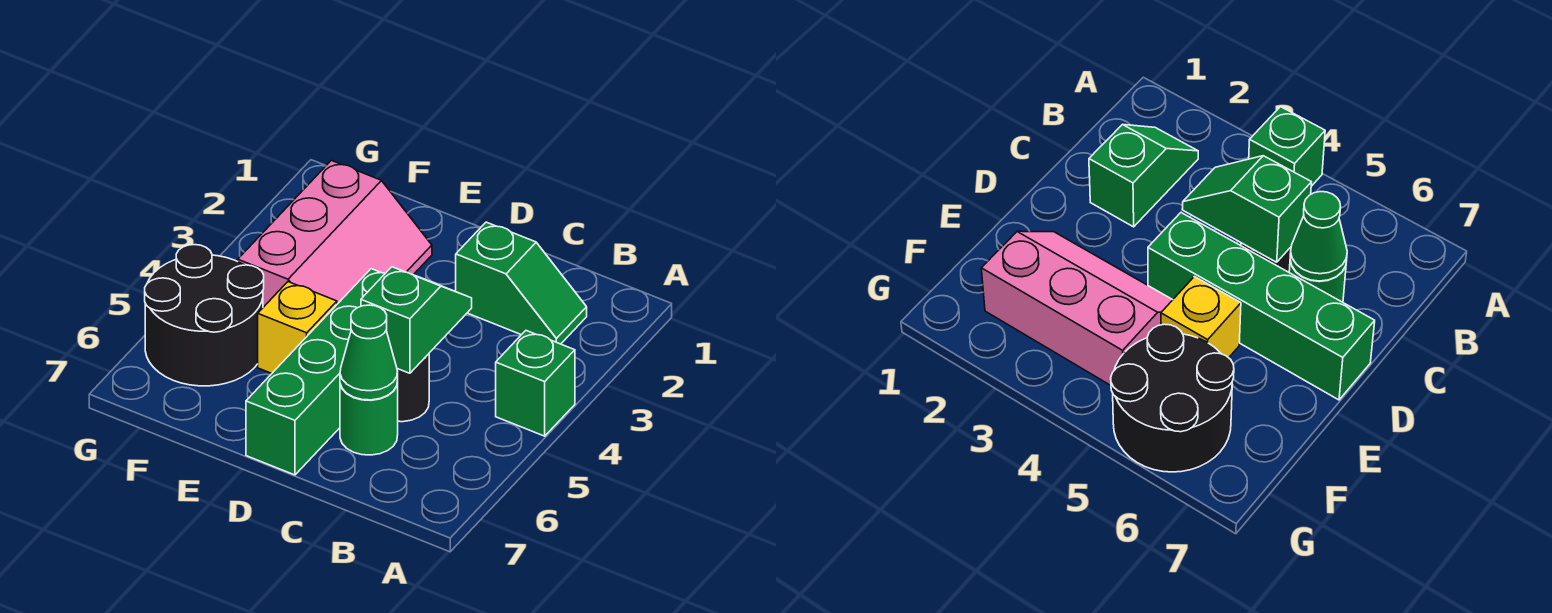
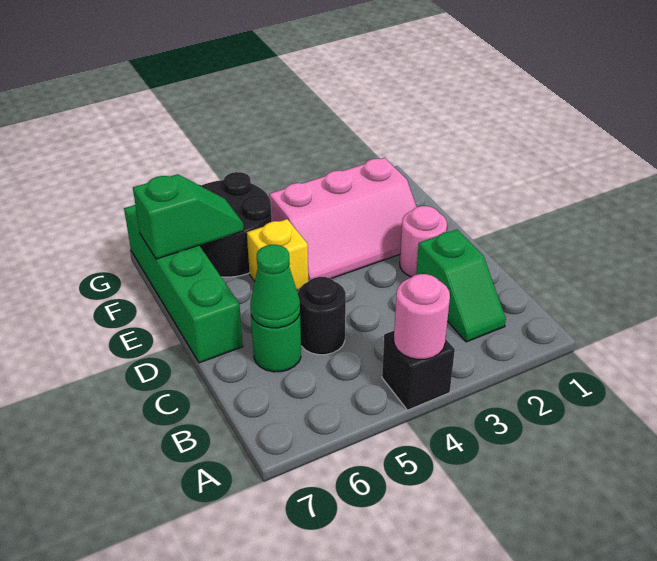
green brick A4 level 1 -> black brick A4 level 1
none -> pink round brick A4 level 2
green slope C4:C5 level 2 top 5 -> green slope F6:F7 level 2 top 7
none -> pink round brick D2 level 1
green brick D4:D7 level 1 -> green brick D7:G7 level 1

